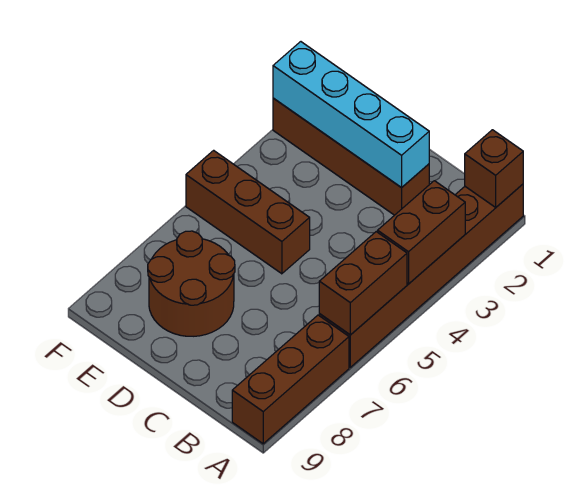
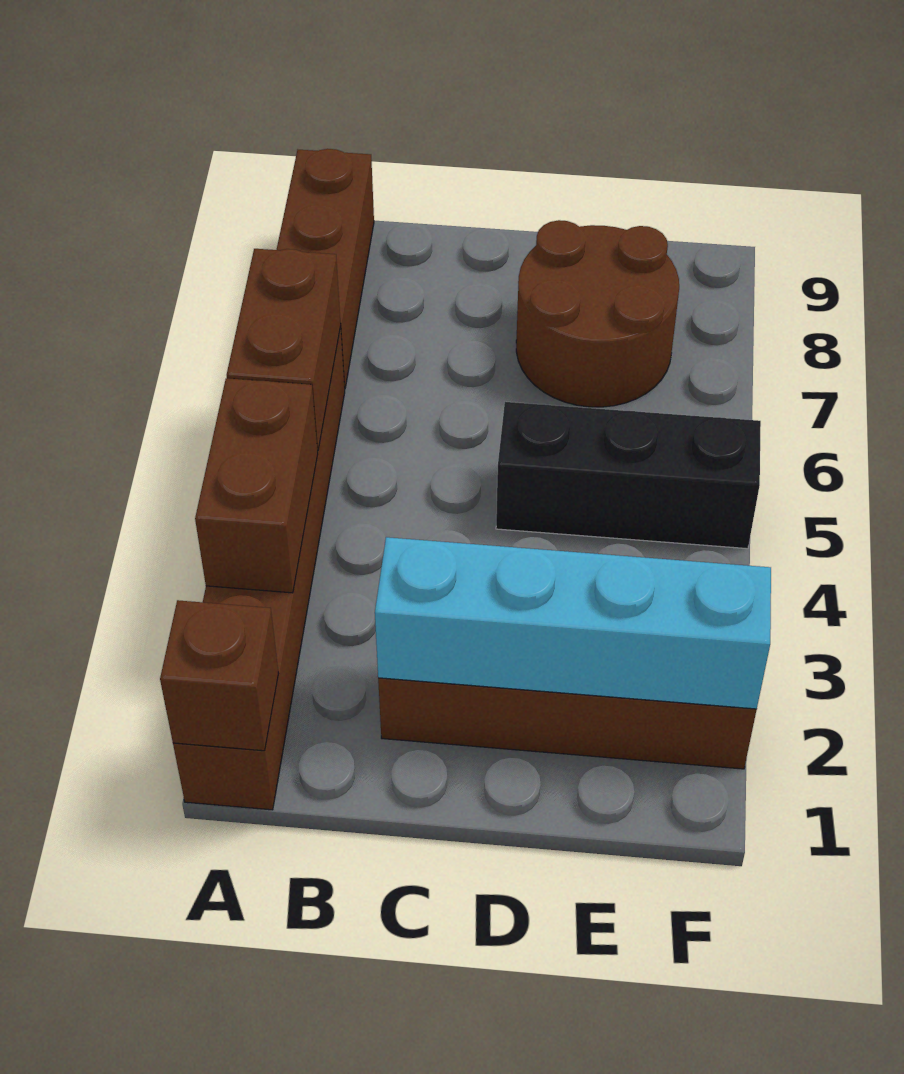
brown brick D5:F5 level 1 -> black brick D5:F5 level 1

